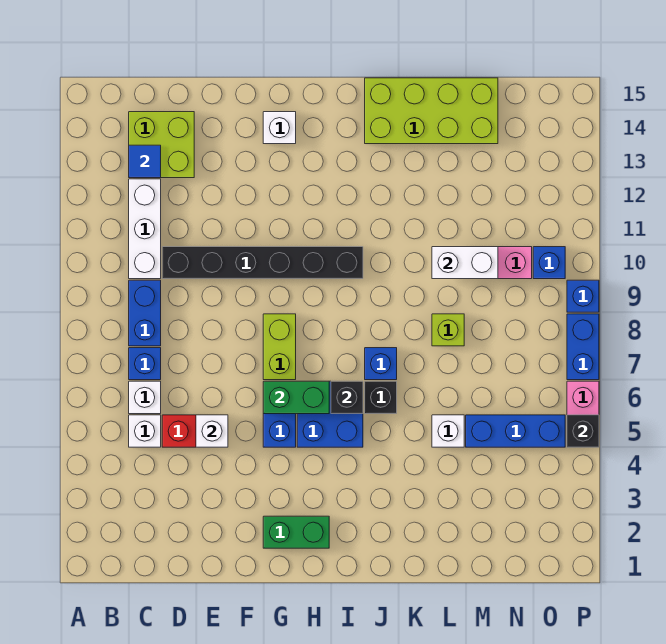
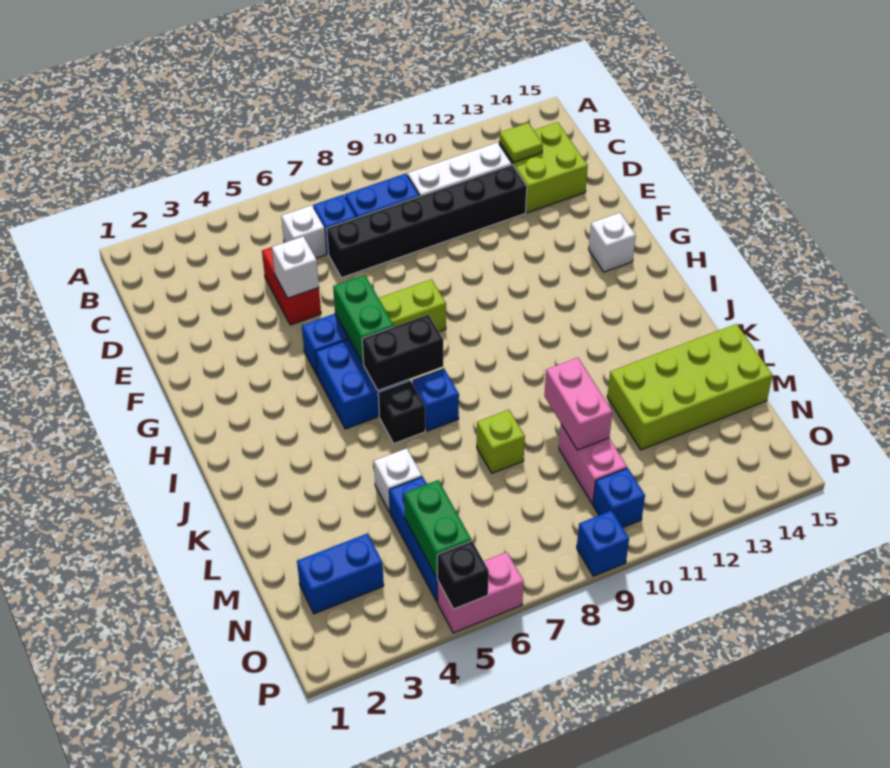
white brick C5 level 1 -> none
blue tile C13 level 2 -> lime tile C13 level 2
black brick D10:I10 level 1 -> black brick D7:D12 level 1
green brick G2:H2 level 1 -> green brick N5:O5 level 2
black brick I6 level 2 -> black brick I6:I7 level 2
lime brick J14:M15 level 1 -> lime brick L12:M15 level 1
white brick L10:M10 level 2 -> pink brick L10:M10 level 2
blue brick P7:P8 level 1 -> blue brick N2:N3 level 1

